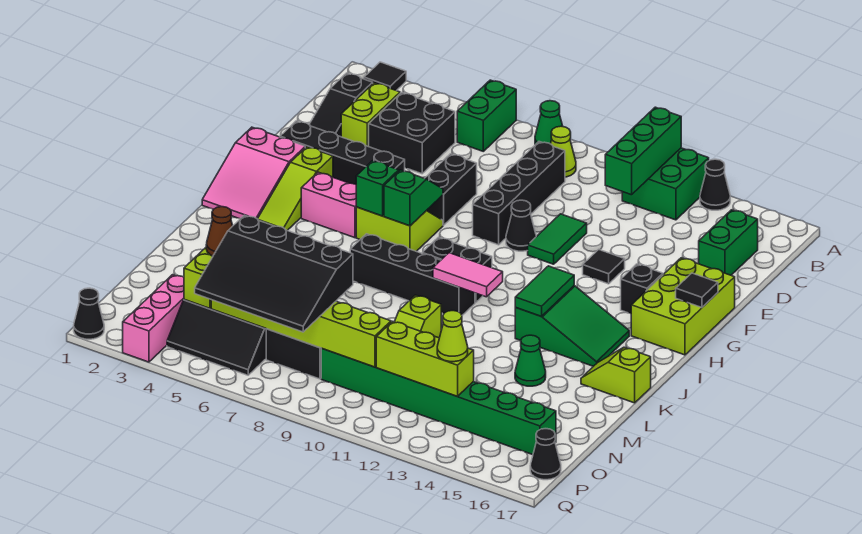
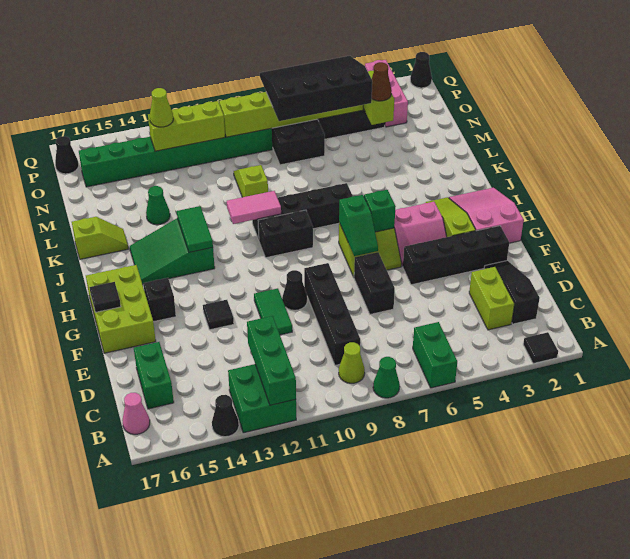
none -> pink cone B17 level 1
black brick C4:D5 level 1 -> none

